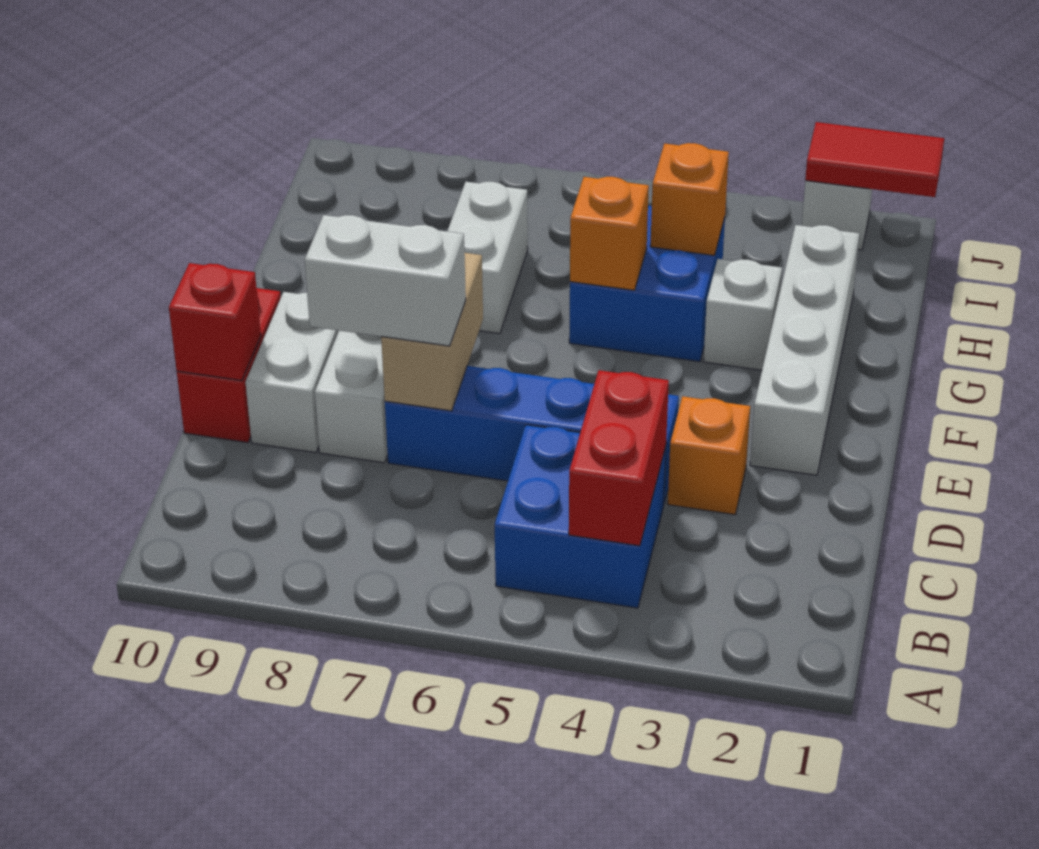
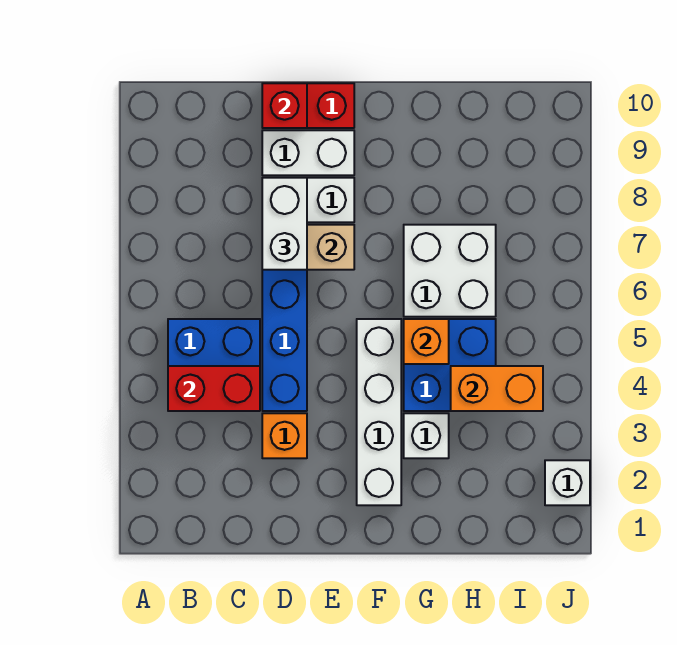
white brick E2:H2 level 1 -> white brick F2:F5 level 1
white brick G7:H7 level 1 -> white brick G6:H7 level 1
orange brick H4 level 2 -> orange brick H4:I4 level 2
red tile J1:J2 level 2 -> none

